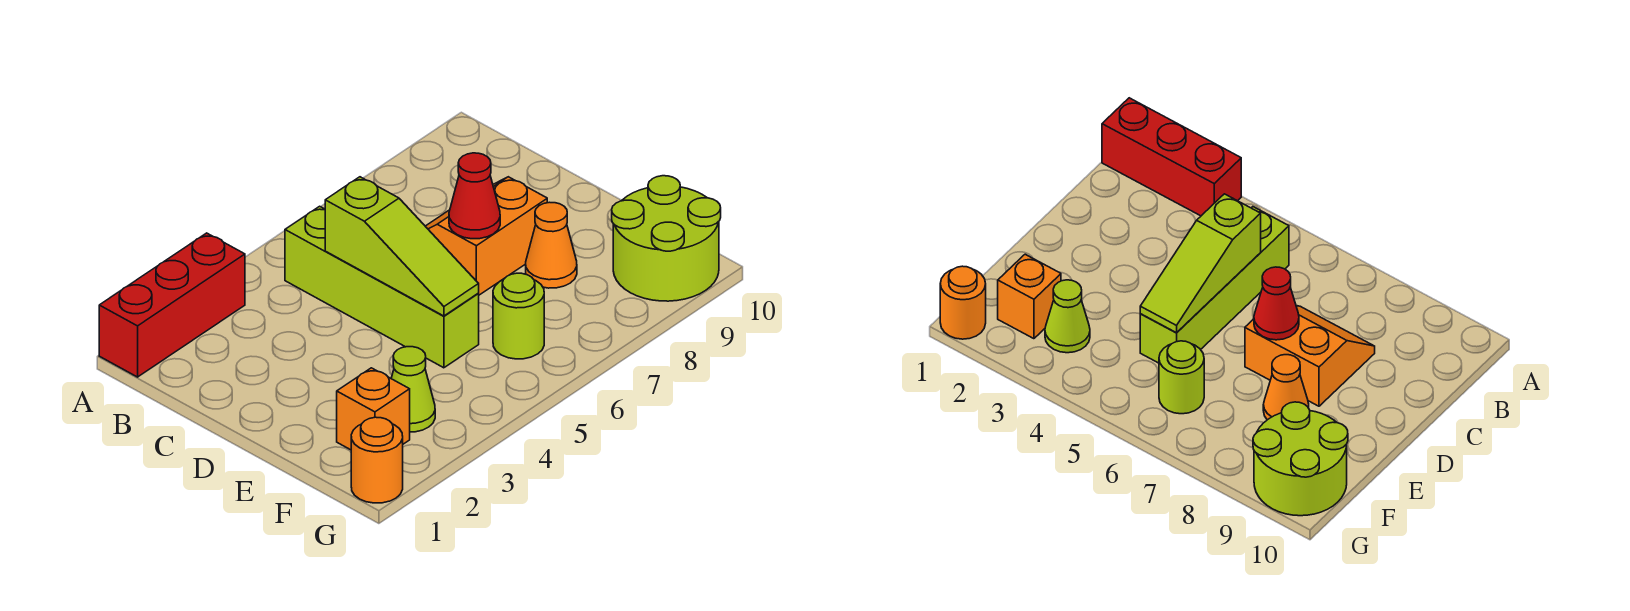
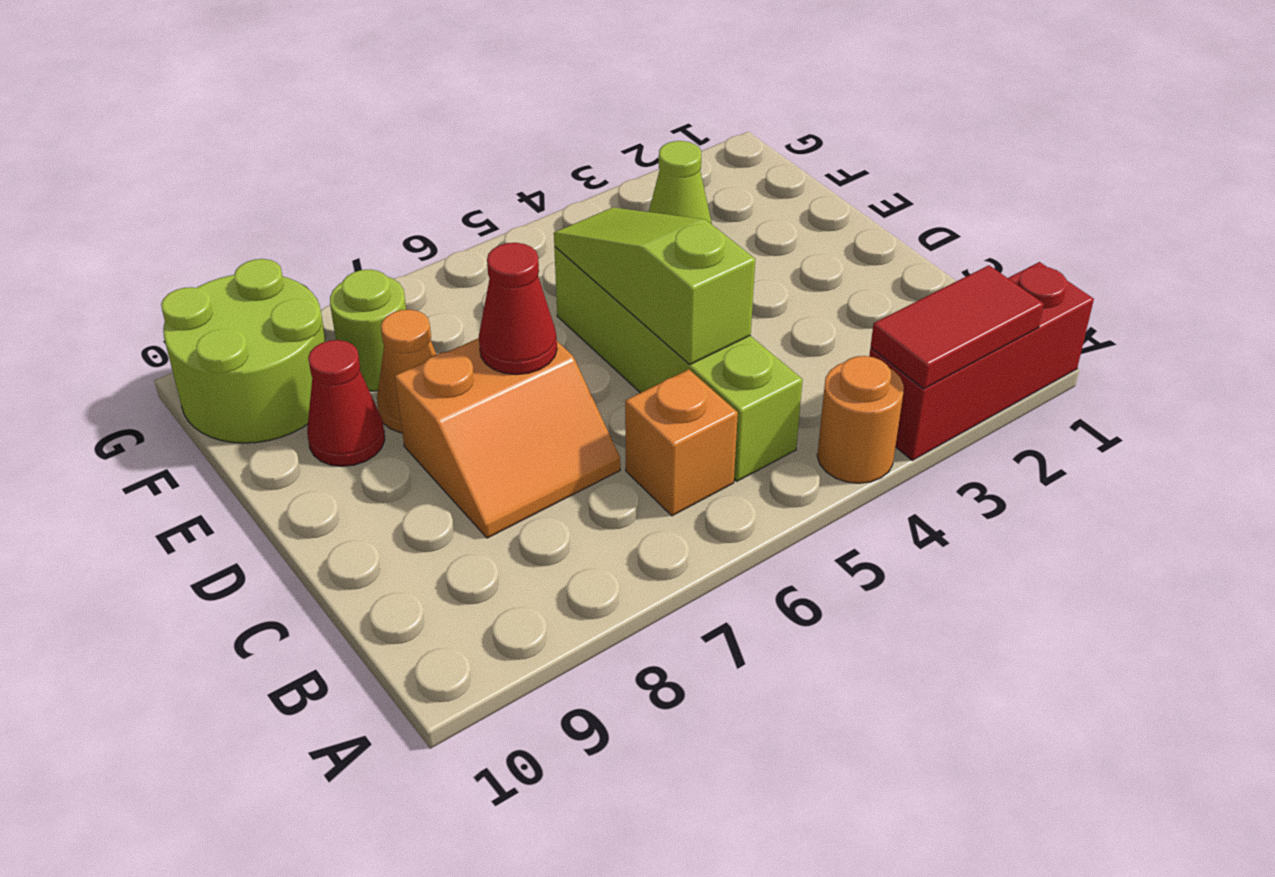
none -> red tile A2:A3 level 2
none -> red cone E9 level 1
orange brick F2 level 1 -> orange brick B6 level 1
lime round brick F6 level 1 -> lime round brick F8 level 1
orange round brick G1 level 1 -> orange round brick A4 level 1

